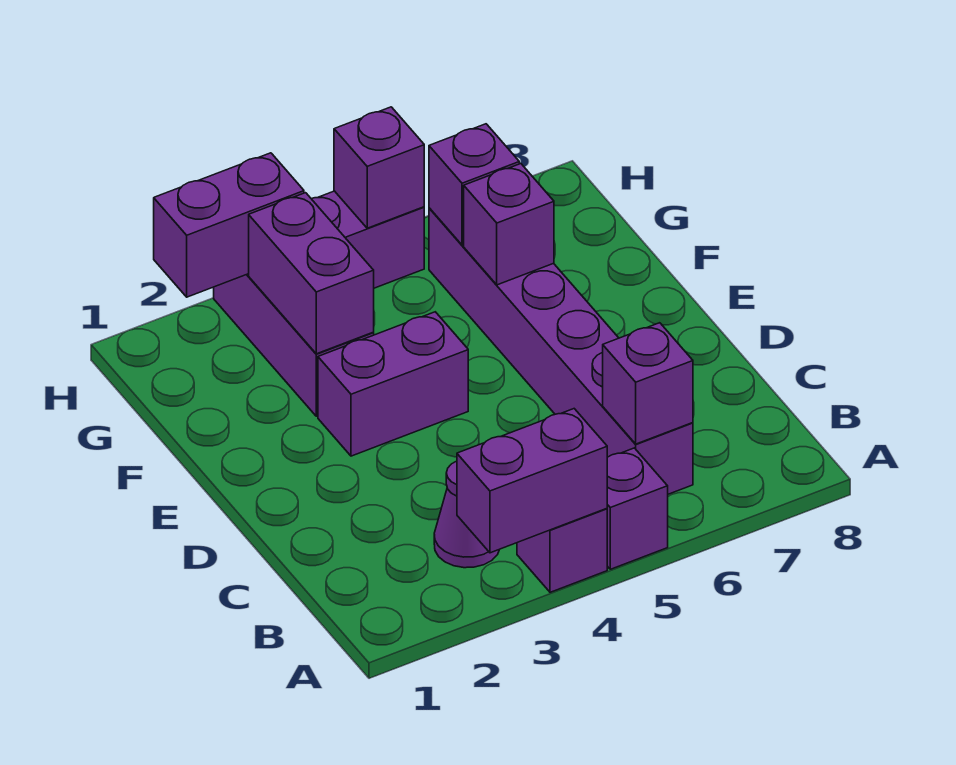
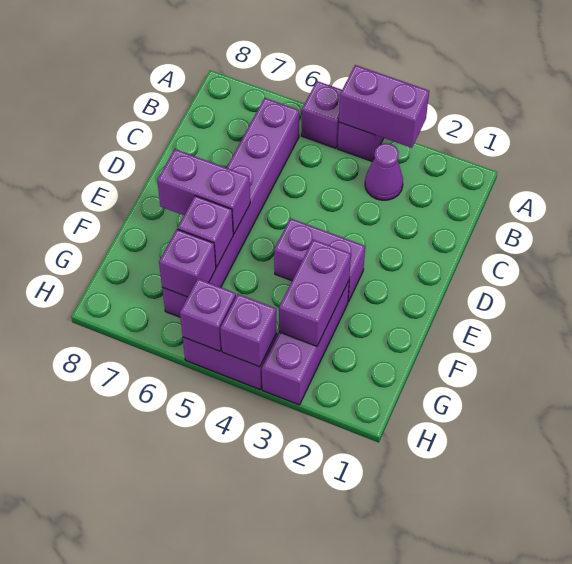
purple brick B6 level 2 -> purple brick H4 level 2
purple brick H2:H3 level 2 -> purple brick E6:E7 level 2

